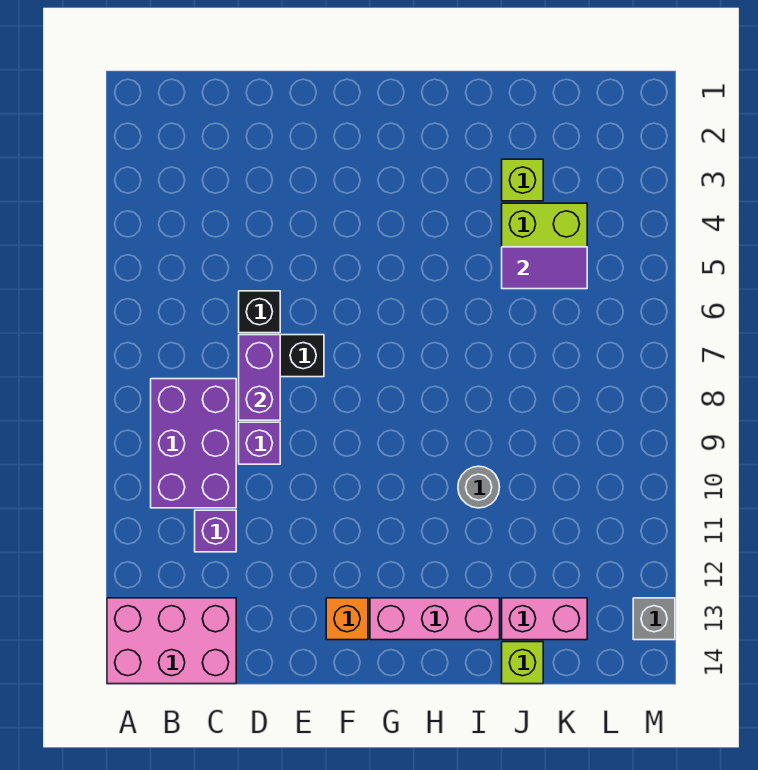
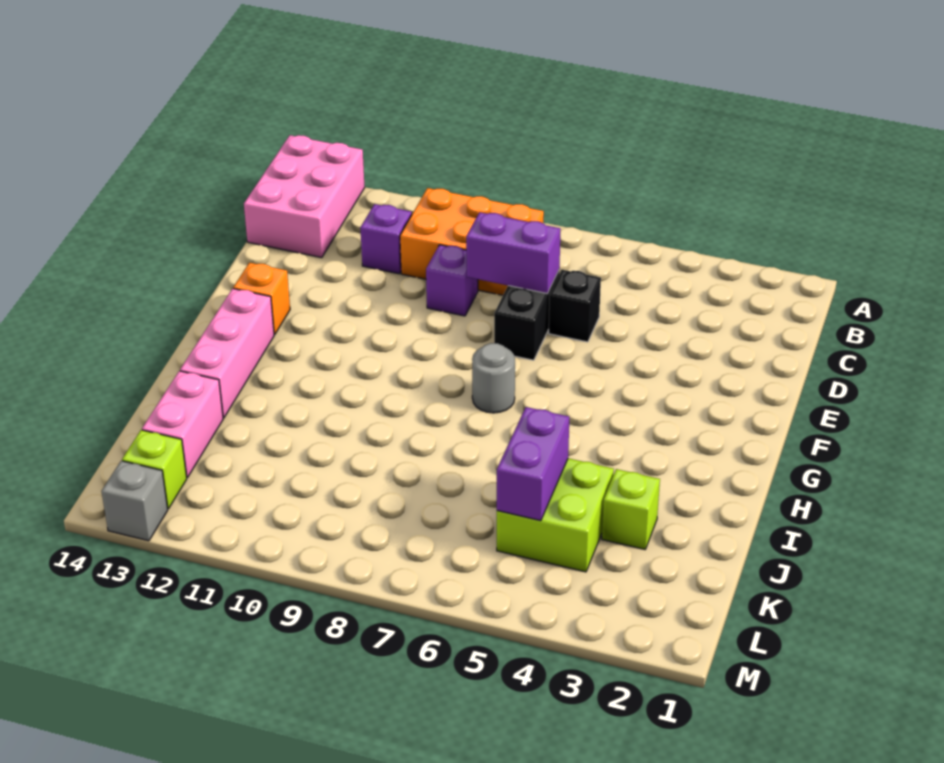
purple brick B8:C10 level 1 -> orange brick B8:C10 level 1
grey round brick I10 level 1 -> grey round brick G7 level 1
purple tile J5:K5 level 2 -> purple brick J5:K5 level 2
lime brick J14 level 1 -> lime brick L13 level 1

